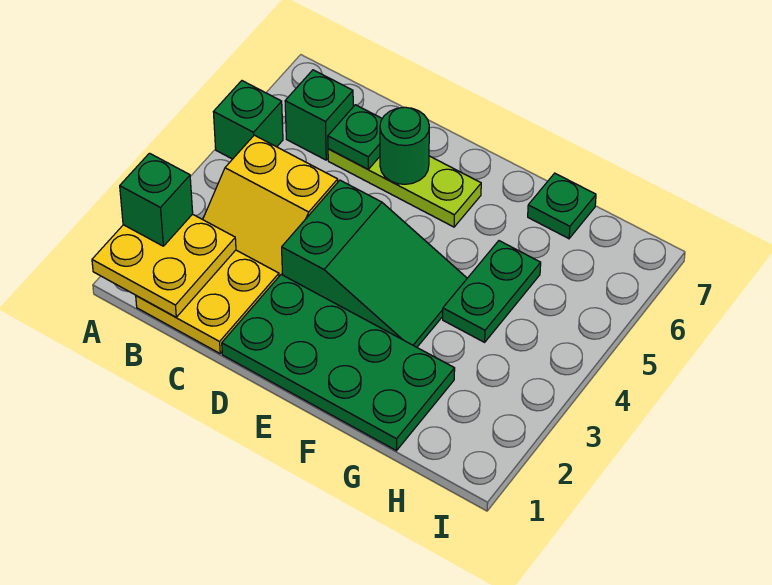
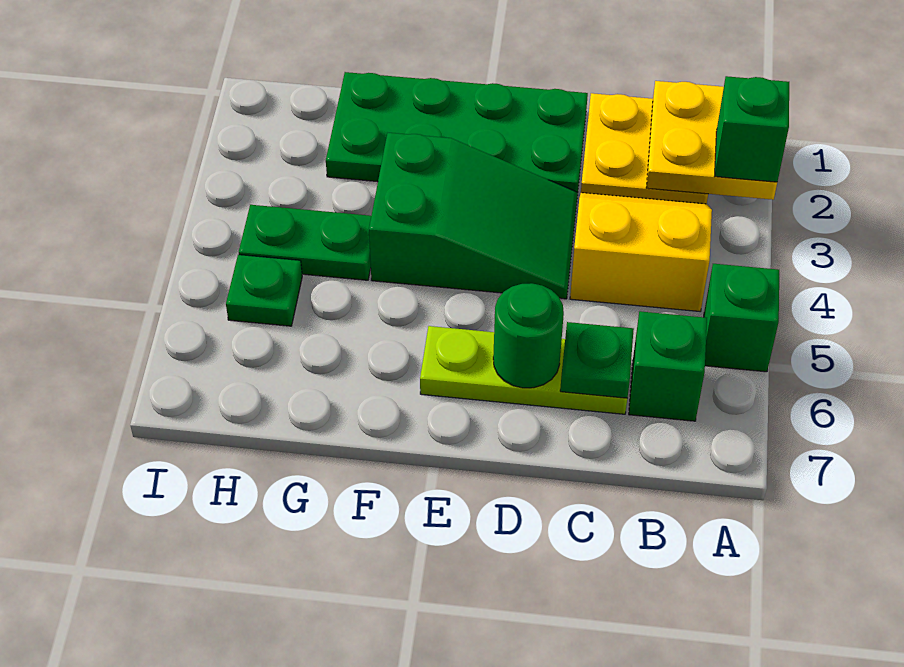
green slope D3:F4 level 1 top D -> green slope D3:F4 level 1 top F
green plate G4:G5 level 1 -> green plate G4:H4 level 1
green plate G7 level 1 -> green plate H5 level 1

